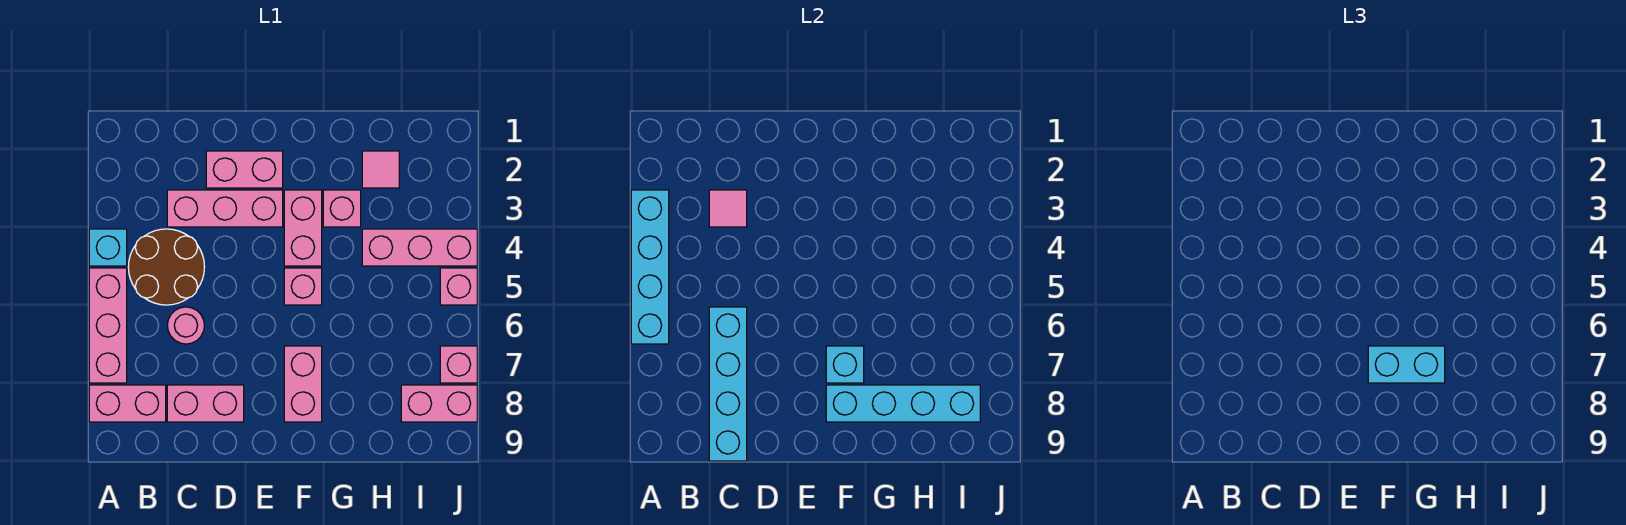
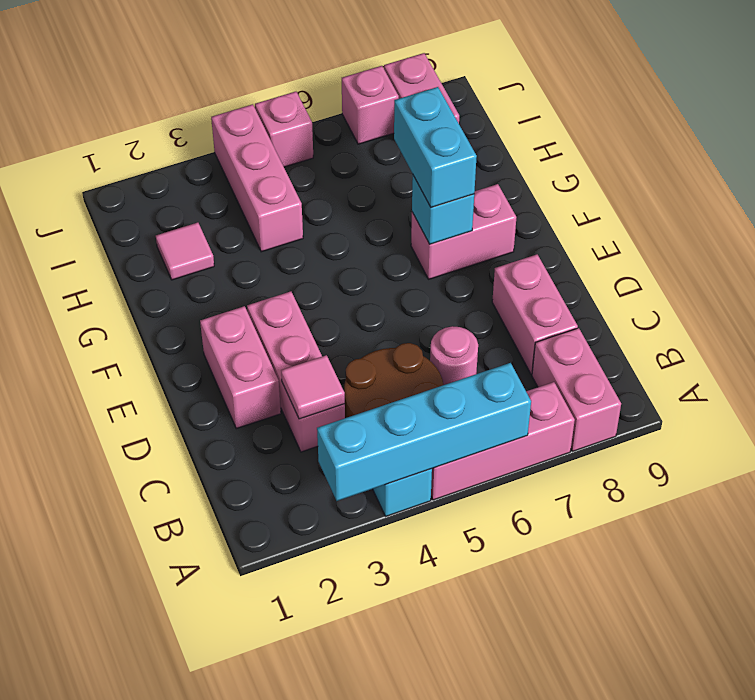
cyan brick C6:C9 level 2 -> none
pink brick F3:F4 level 1 -> none
pink brick F5 level 1 -> none
cyan brick F8:I8 level 2 -> none
pink brick G3 level 1 -> none

